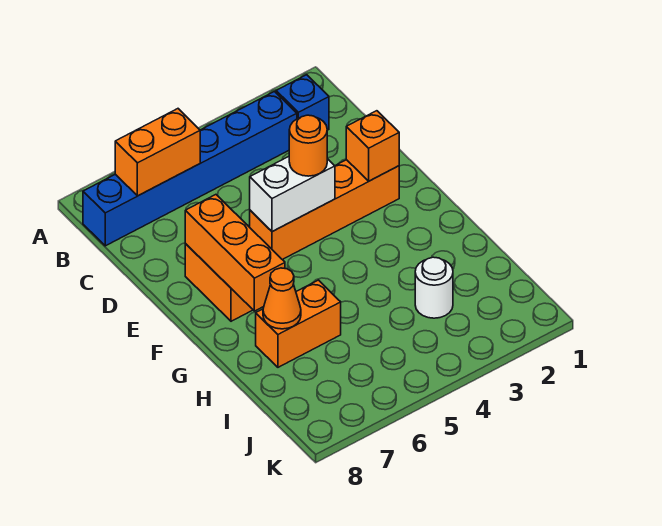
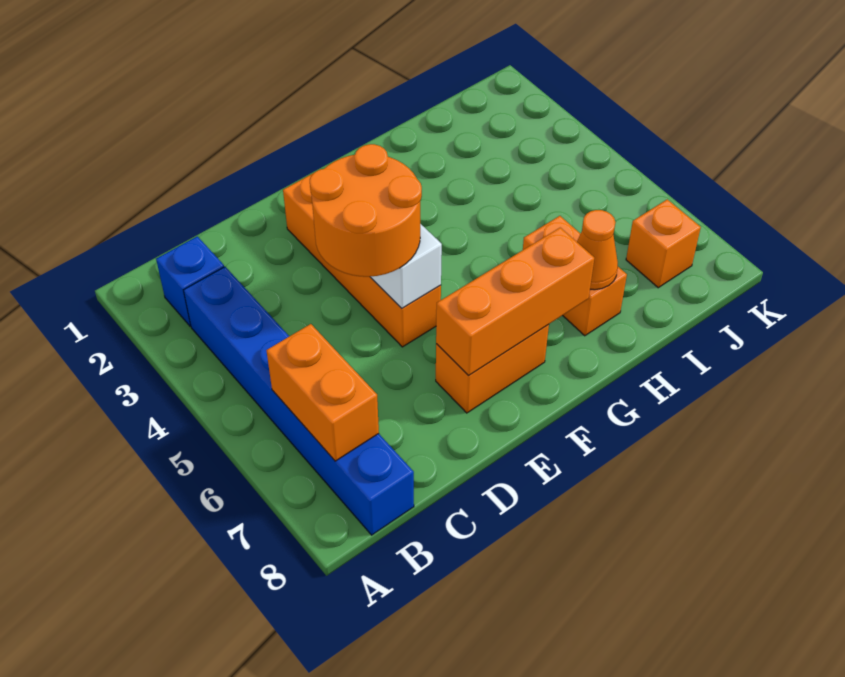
orange brick E2 level 2 -> orange brick J7 level 1
orange round brick E4 level 3 -> orange round brick D4:E5 level 3
white round brick I3 level 1 -> none

